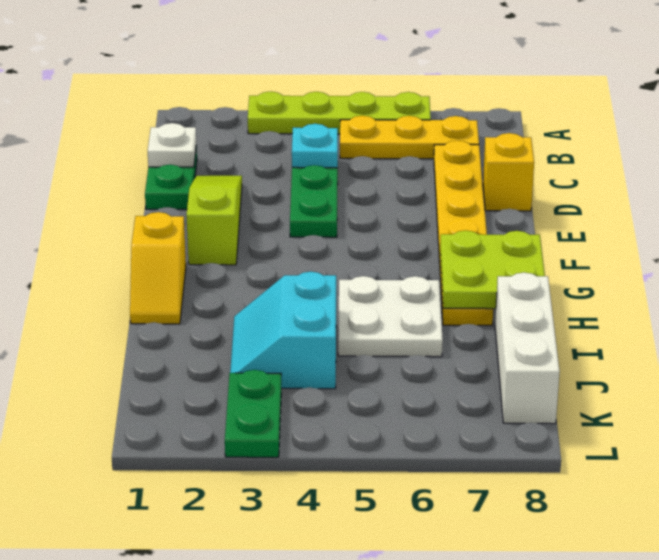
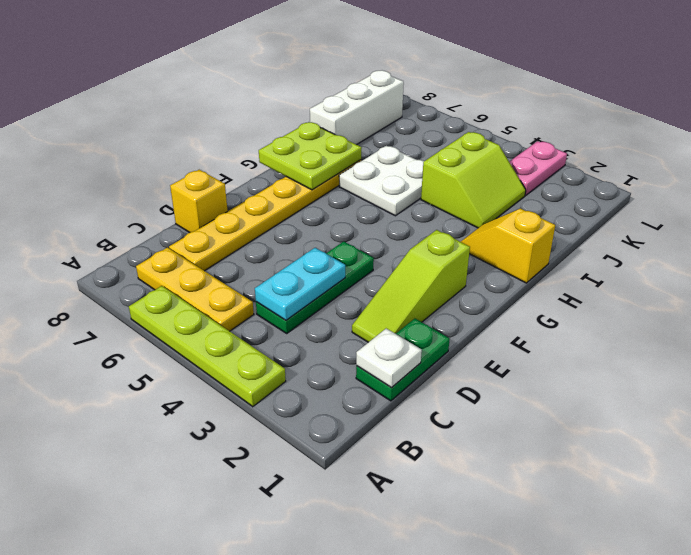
cyan plate C4 level 2 -> cyan plate C4:D4 level 2
yellow slope G1:H1 level 1 top G -> yellow slope H1:H2 level 1 top 1
cyan slope I3:J4 level 1 top 4 -> lime slope I3:J4 level 1 top 4
green plate K3:L3 level 1 -> pink plate K3:L3 level 1

